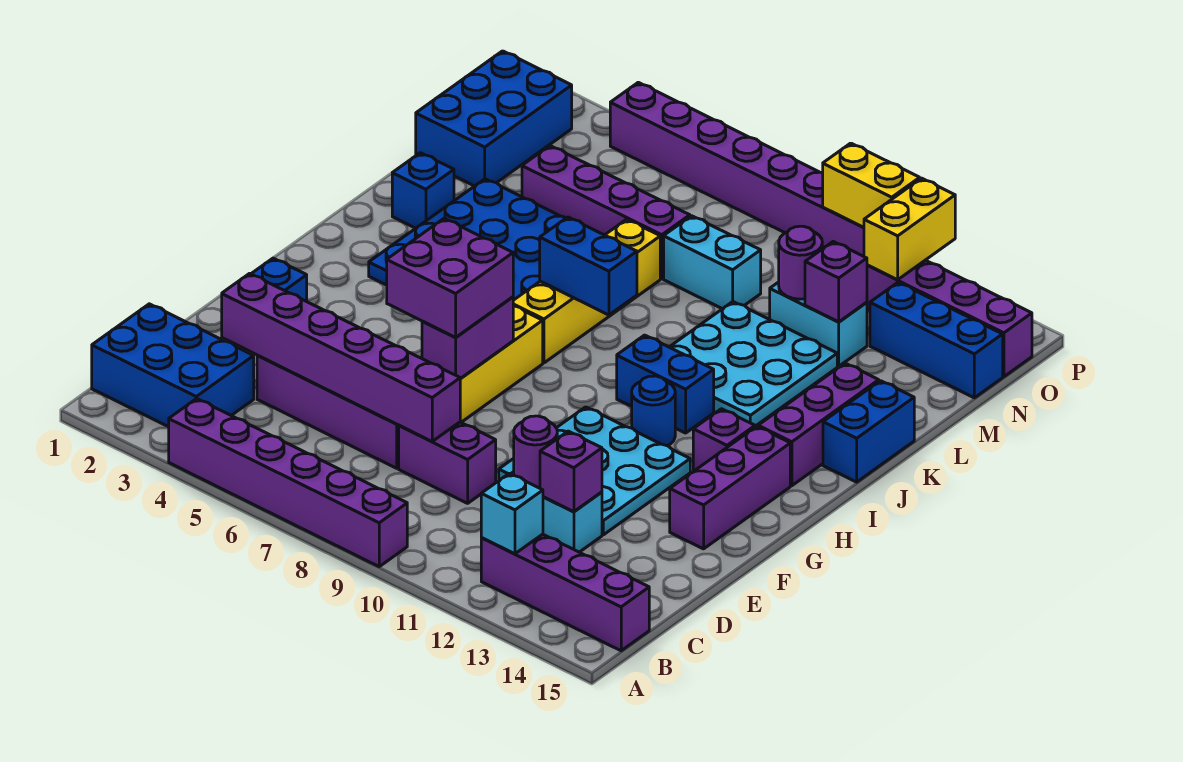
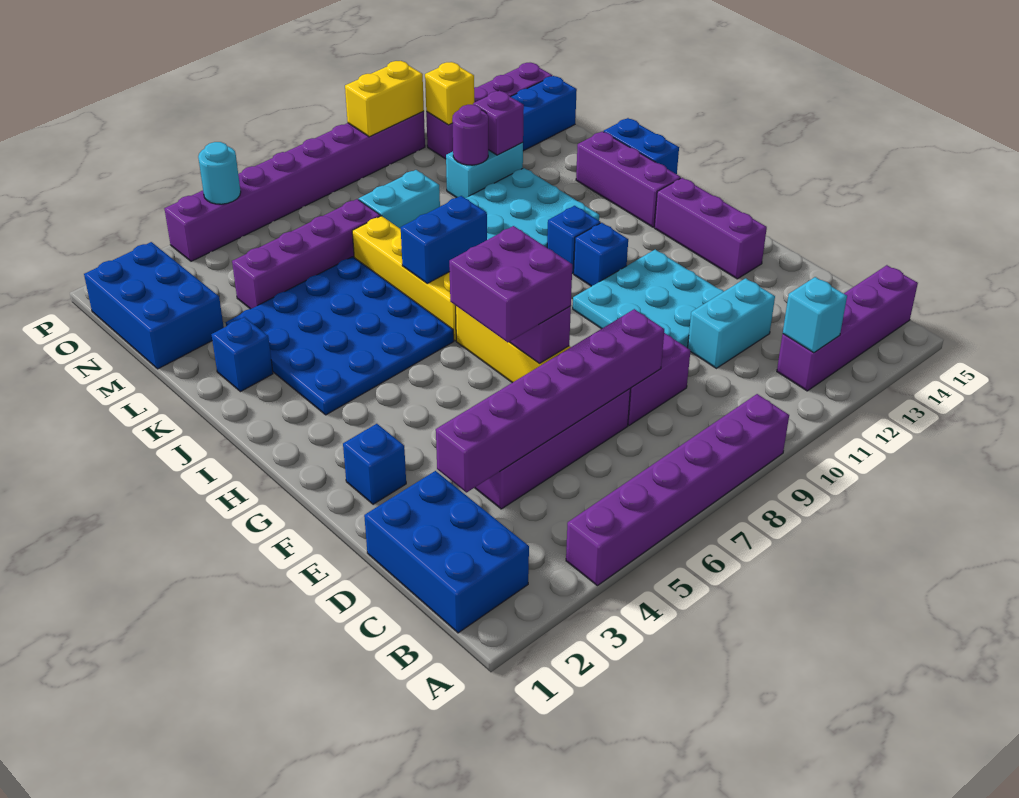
blue brick B1:C3 level 1 -> blue brick B1:D2 level 1
purple round brick D11 level 2 -> none
purple brick D12 level 2 -> none
blue round brick H11 level 1 -> blue brick H11 level 1
purple brick H13 level 1 -> none
blue brick I10:I11 level 1 -> blue brick I11 level 1
yellow brick O12:P12 level 2 -> yellow brick O12 level 2
none -> cyan round brick P5 level 2

